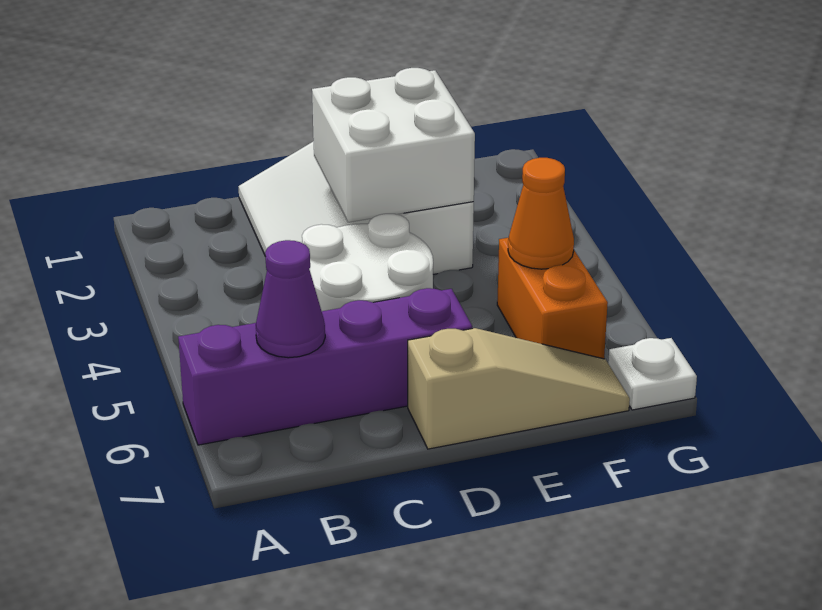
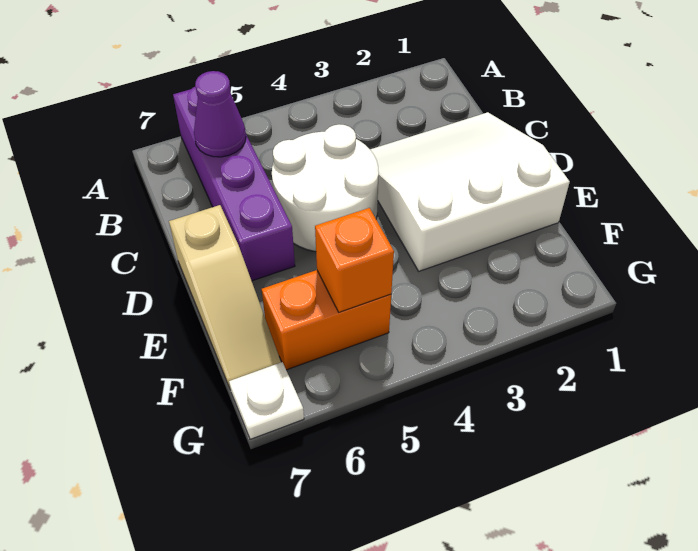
white brick D2:E3 level 2 -> none
orange cone F5 level 2 -> orange brick F5 level 2

